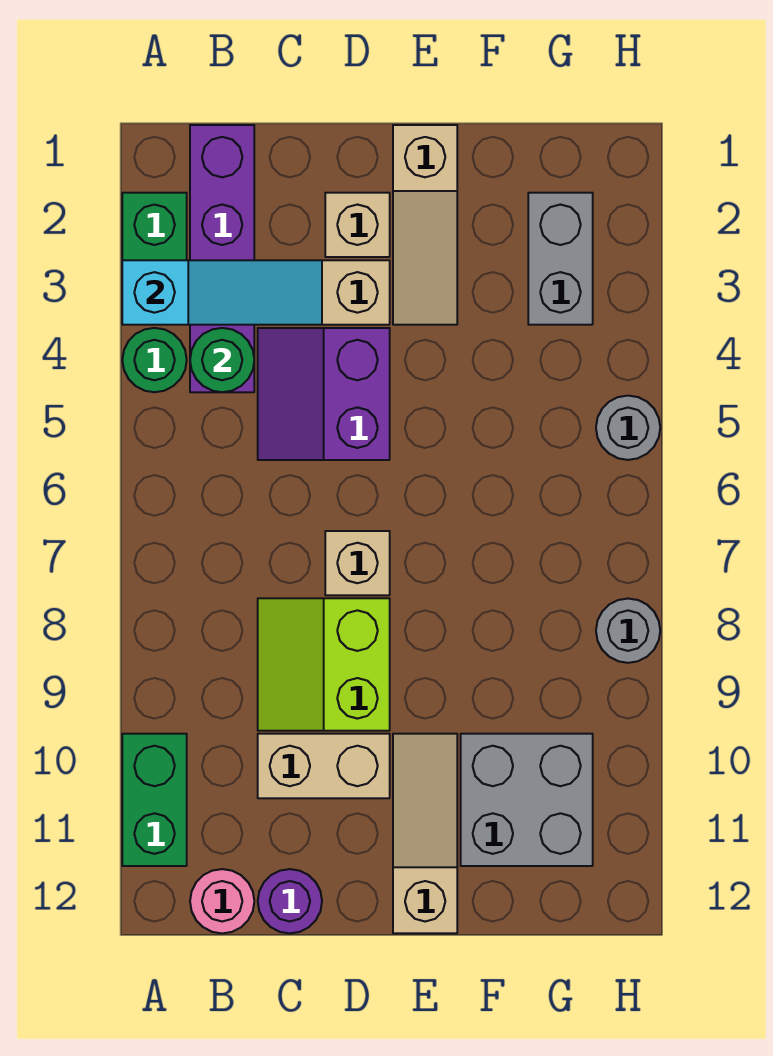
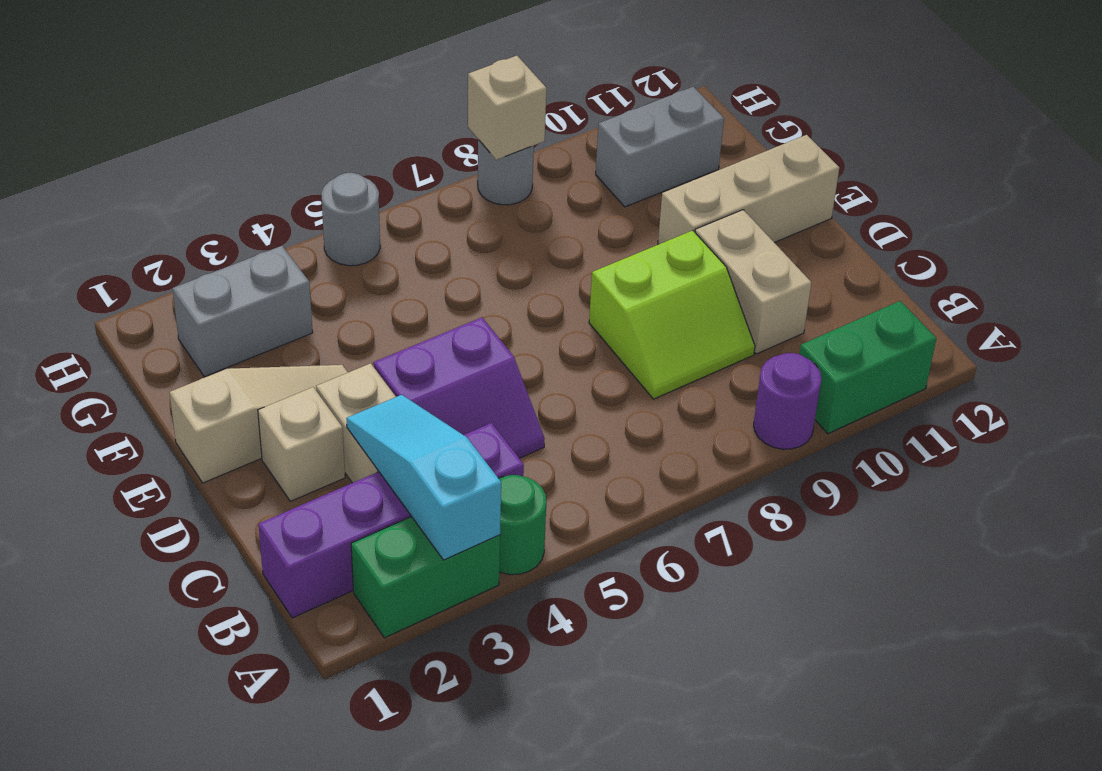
green round brick B4 level 2 -> none
pink round brick B12 level 1 -> none
purple round brick C12 level 1 -> purple round brick A9 level 1
tan brick D7 level 1 -> tan brick H8 level 2
tan slope E10:E12 level 1 top 12 -> tan brick E10:E12 level 1
grey brick F10:G11 level 1 -> grey brick G10:G11 level 1

